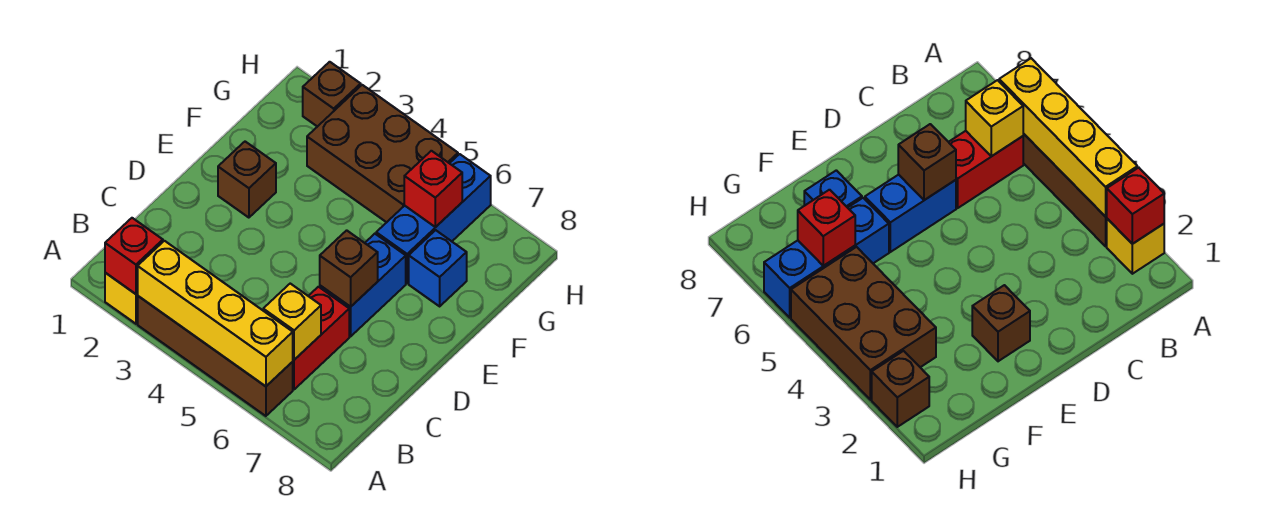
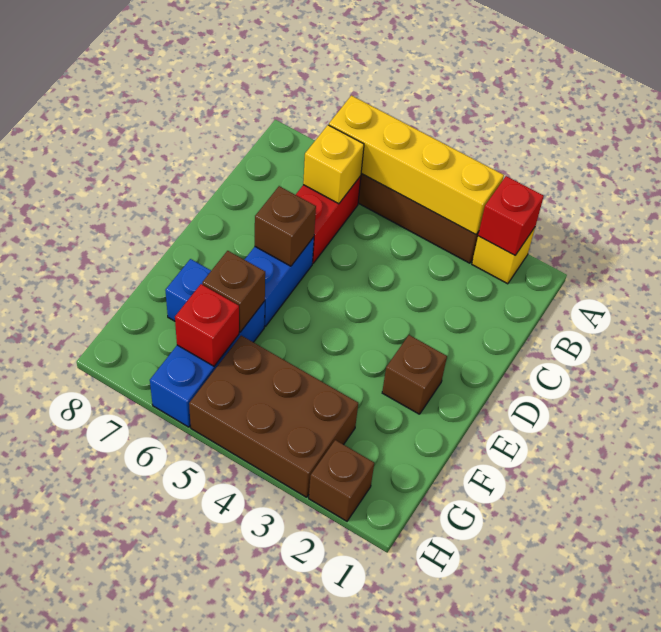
none -> brown brick F6 level 2

